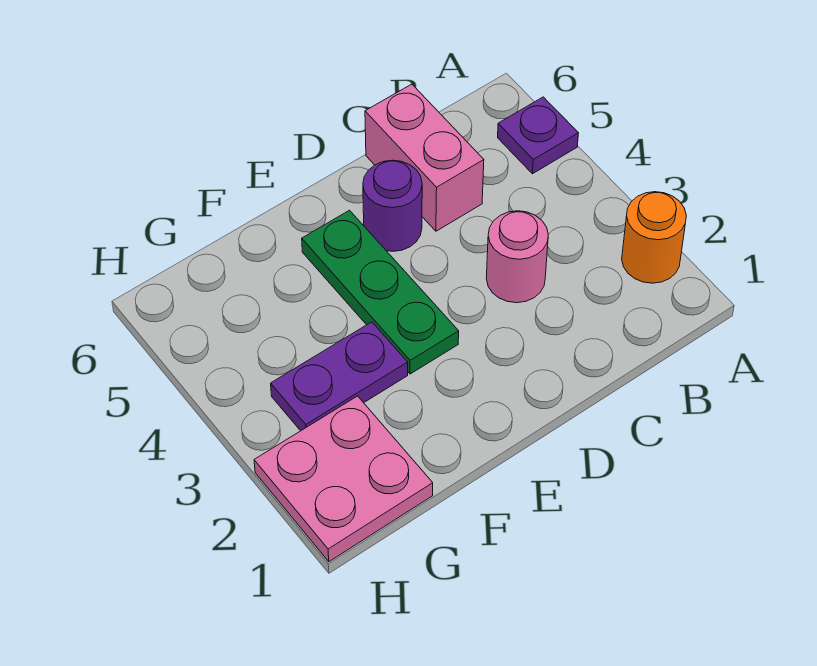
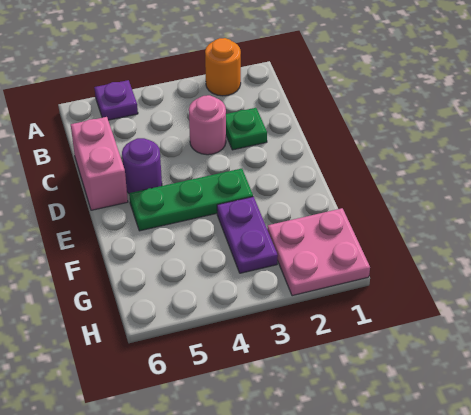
none -> green plate C2 level 1
pink brick C5:C6 level 1 -> pink brick C6:D6 level 1

